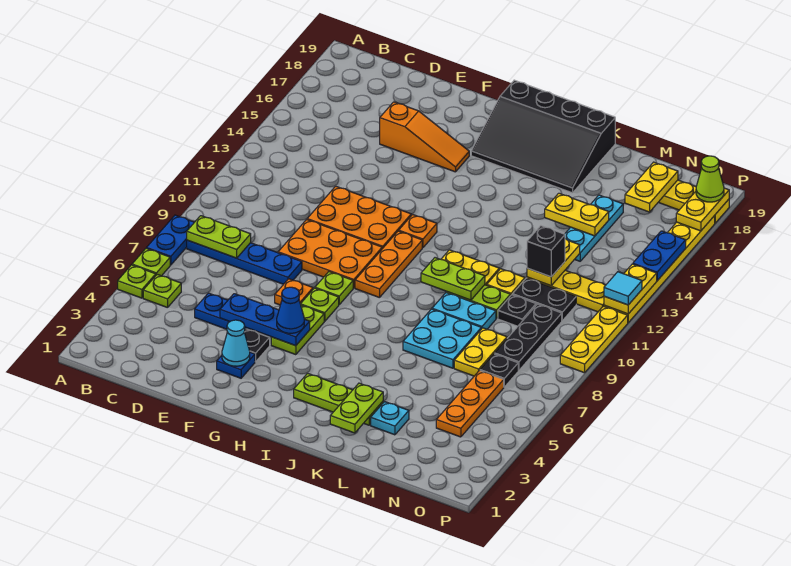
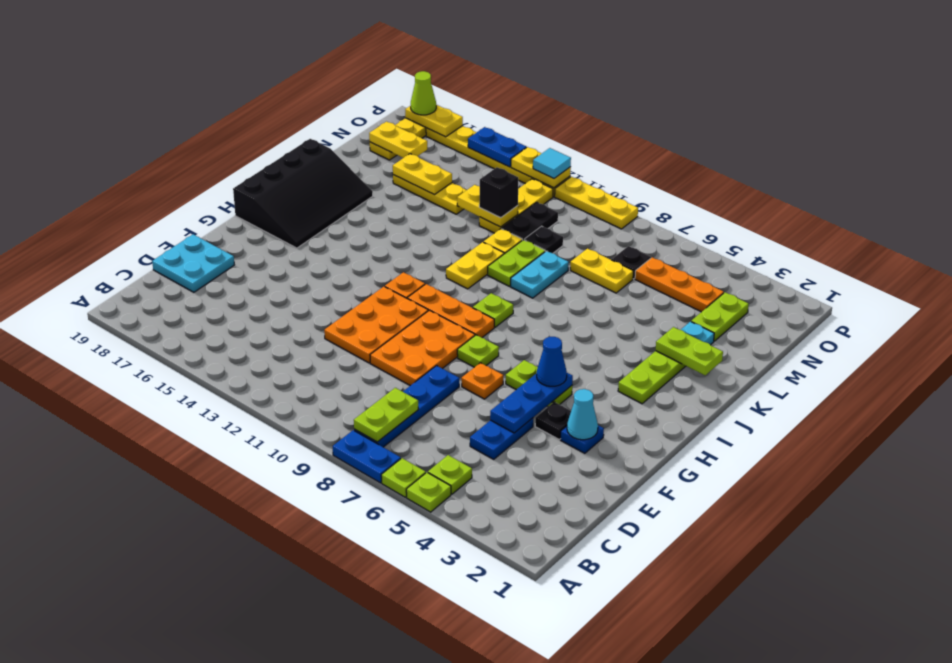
orange slope E16:G16 level 1 top E -> none
lime plate G7 level 1 -> lime plate I9 level 1
lime plate J10:K10 level 2 -> lime plate M3:N3 level 1
cyan plate K7:L8 level 1 -> cyan plate D18:E19 level 1
yellow plate L15:M15 level 2 -> yellow plate M15:M16 level 2
cyan plate M14:M16 level 1 -> yellow plate M14:M16 level 1
black plate N8:N10 level 1 -> none

